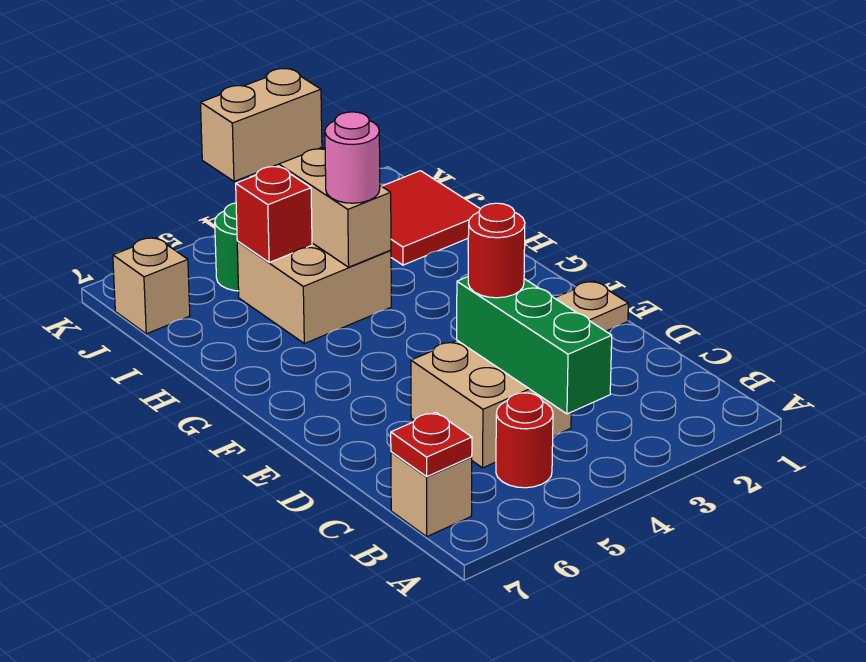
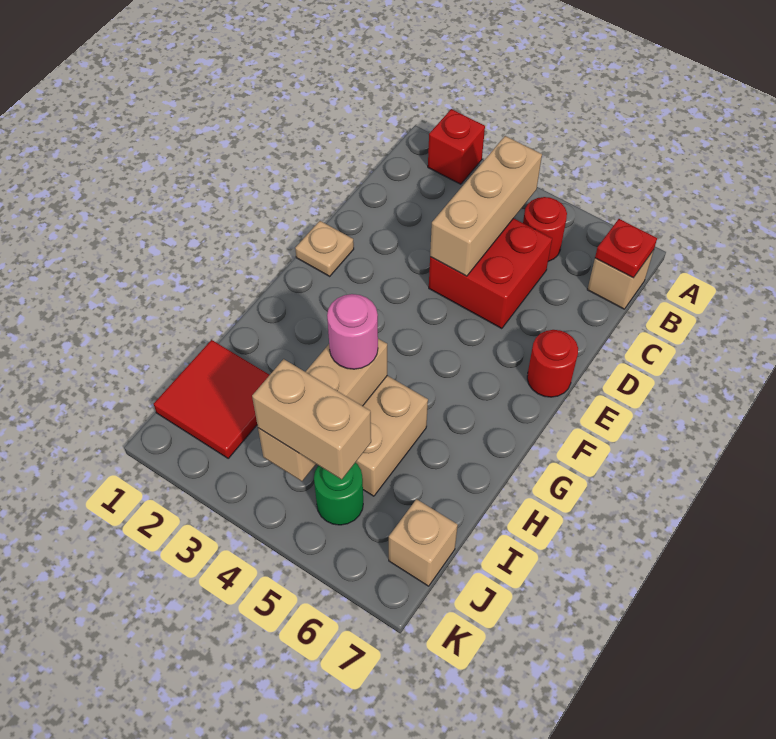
green brick B4:D4 level 2 -> tan brick B4:D4 level 2
tan brick C4:D5 level 1 -> red brick C4:D5 level 1
red round brick D4 level 3 -> red round brick E7 level 1
red brick I5 level 2 -> red brick A2 level 1

